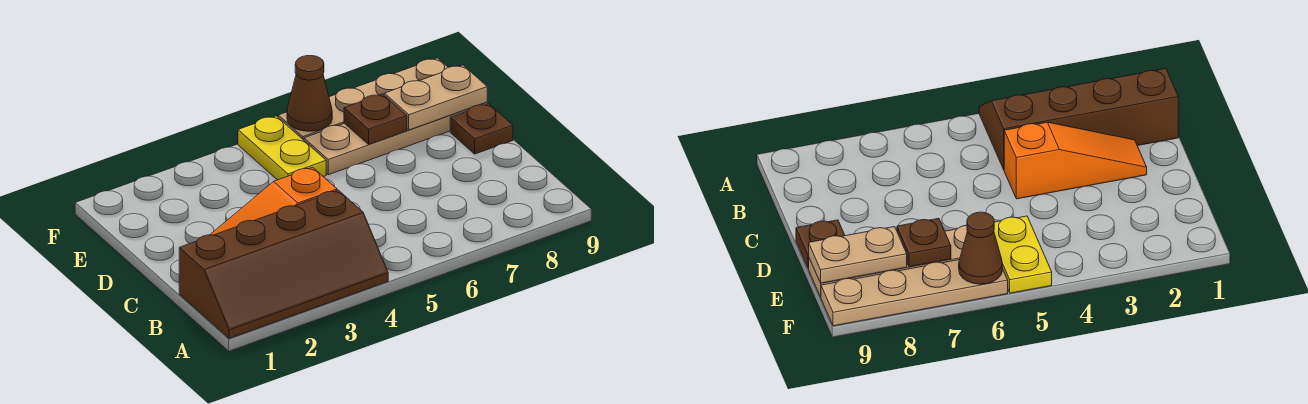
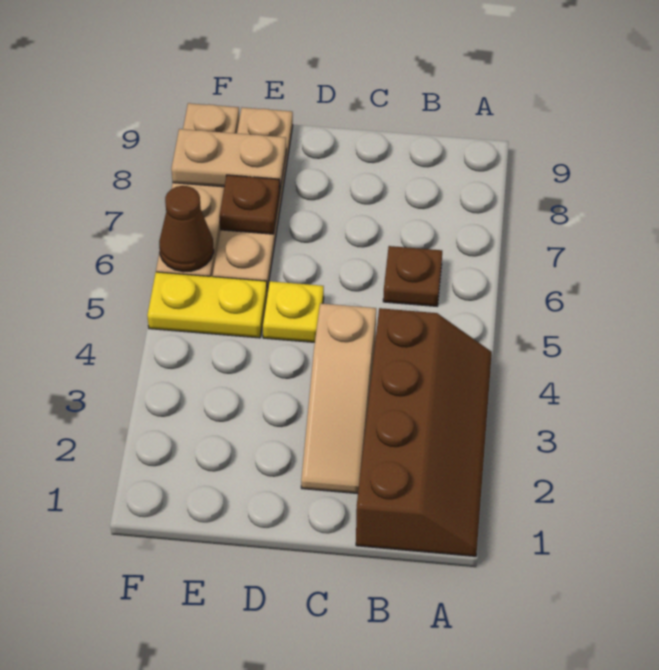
orange slope C2:C4 level 1 top 4 -> tan slope C2:C4 level 1 top 4
none -> yellow plate D5 level 1
brown plate D9 level 1 -> brown plate B6 level 1
tan plate E8:E9 level 2 -> tan plate E8:F8 level 2

